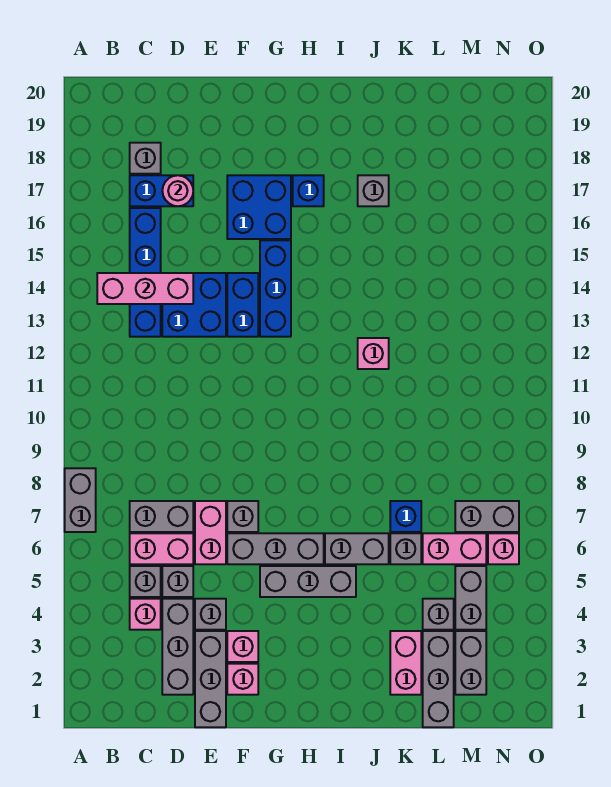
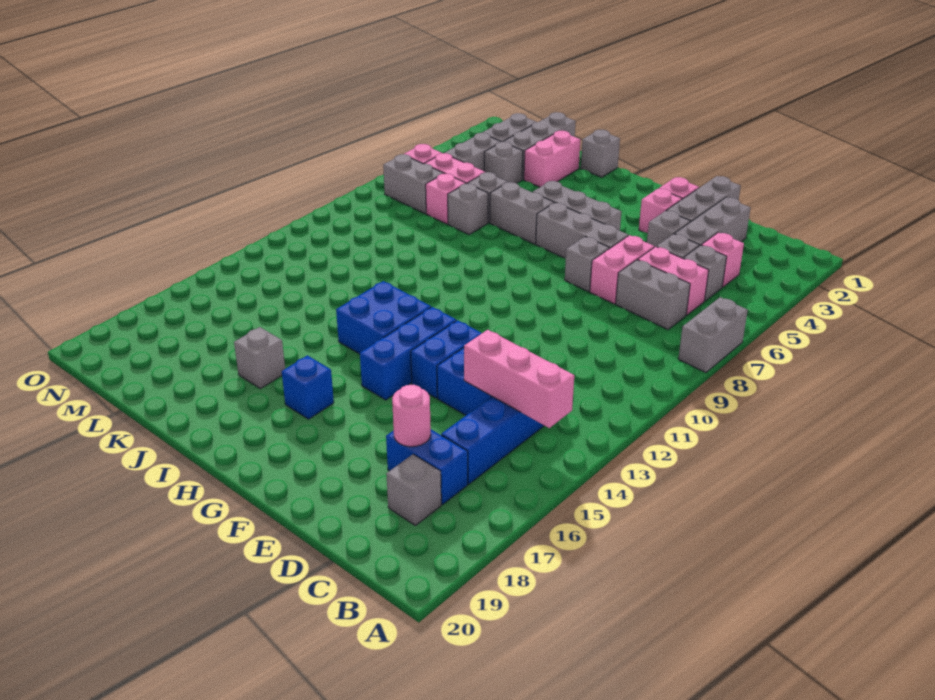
blue brick F16:G17 level 1 -> blue brick H13:I14 level 1
none -> grey brick J1 level 1
pink brick J12 level 1 -> pink brick L7 level 1
blue brick K7 level 1 -> grey brick K7 level 1

